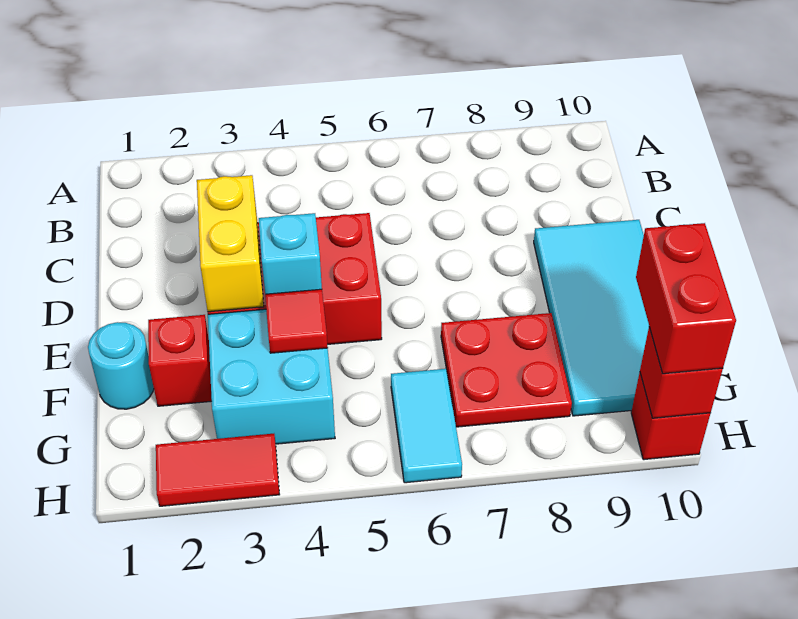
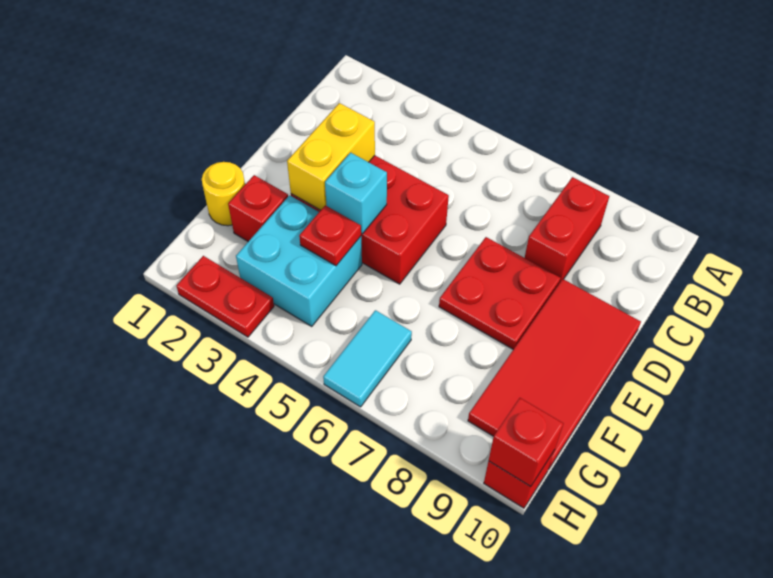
cyan tile D9:G10 level 1 -> red tile D9:G10 level 1
cyan round brick F1 level 1 -> yellow round brick F1 level 1
red tile F4 level 2 -> red plate F4 level 2
red plate F7:G8 level 1 -> red plate D7:E8 level 1
red brick G10:H10 level 3 -> red brick B8:C8 level 1
red tile H2:H3 level 1 -> red plate H2:H3 level 1

